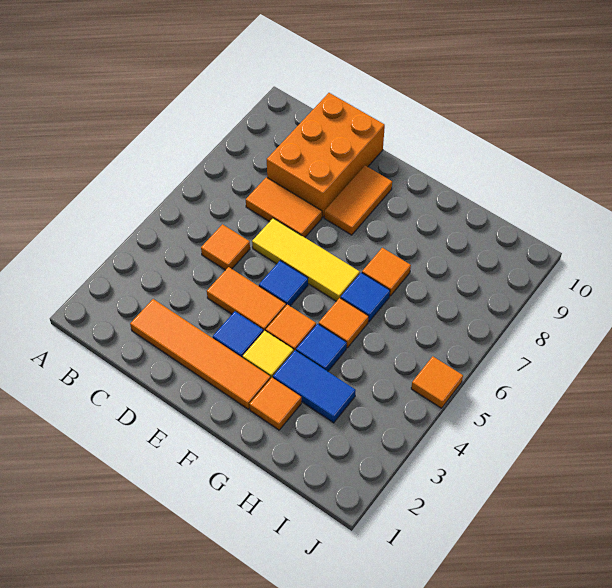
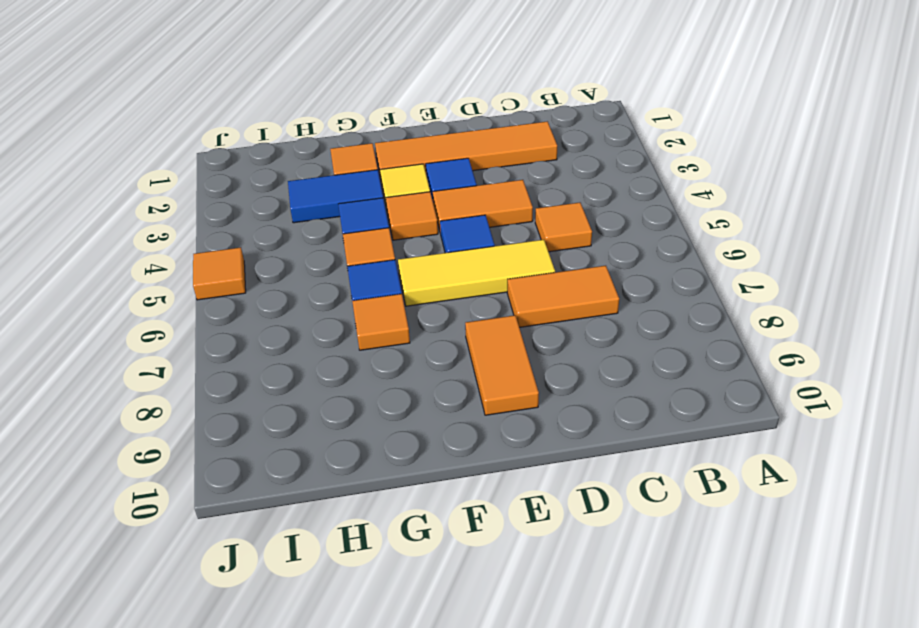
orange brick C8:D10 level 1 -> none

